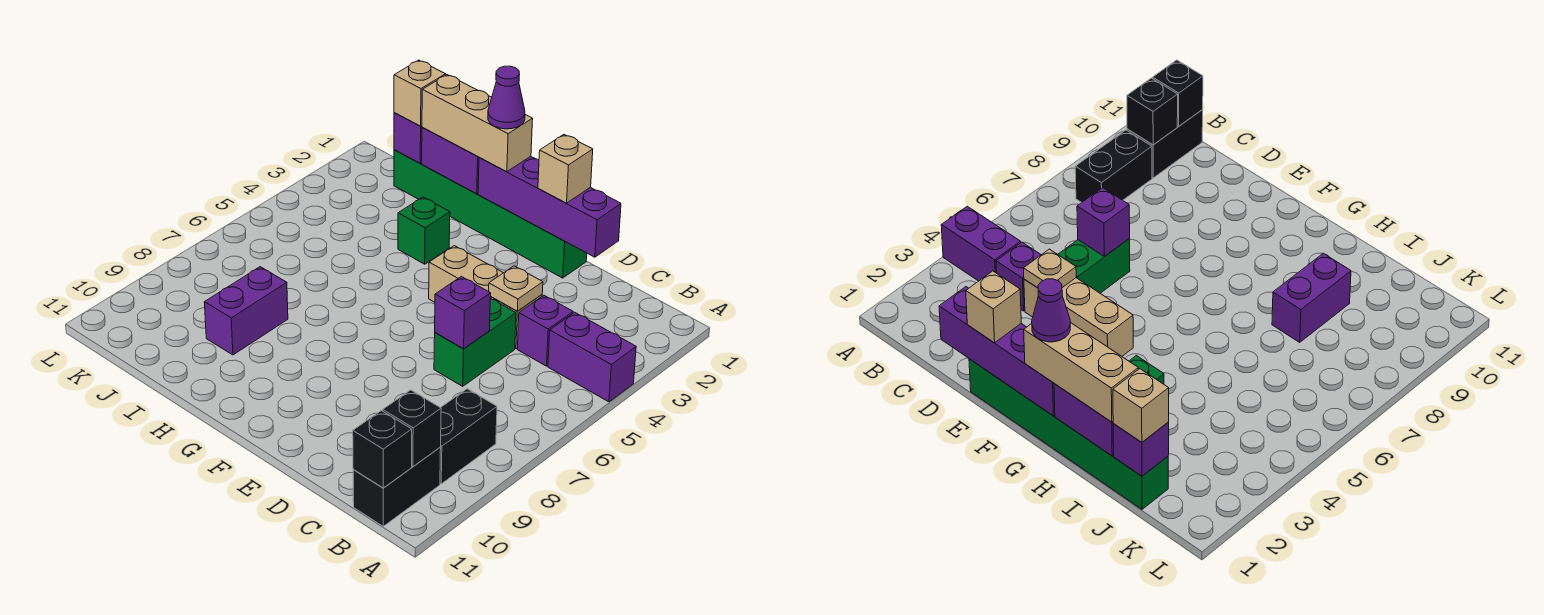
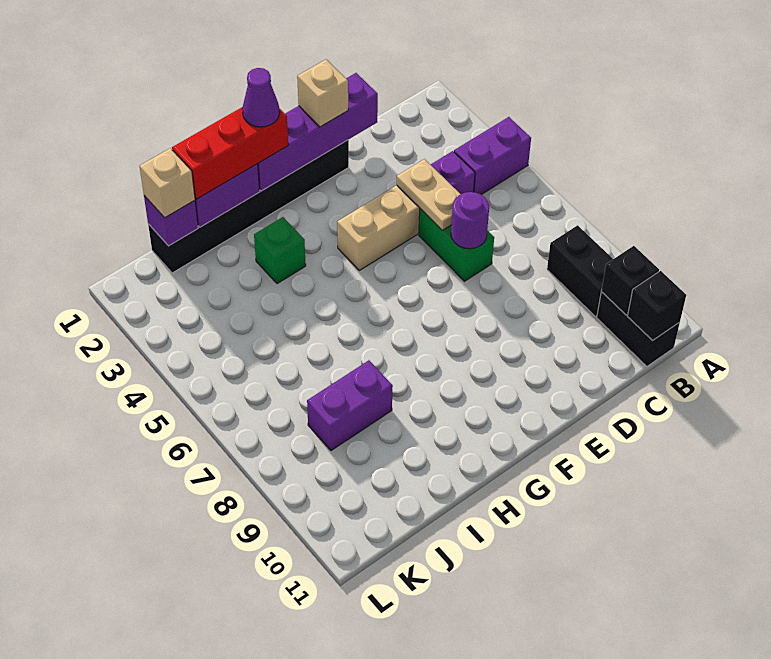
tan plate D4 level 2 -> tan plate D4:D5 level 2
purple brick D6 level 2 -> purple round brick D6 level 2
green brick E1:J1 level 1 -> black brick E1:J1 level 1
tan brick G1:I1 level 3 -> red brick G1:I1 level 3
purple brick I8:I9 level 1 -> purple brick I8:J8 level 1

